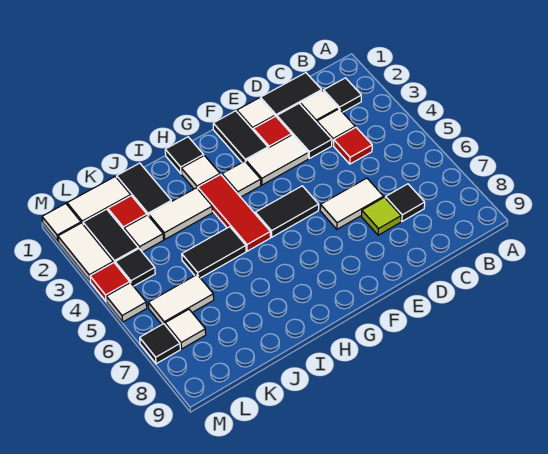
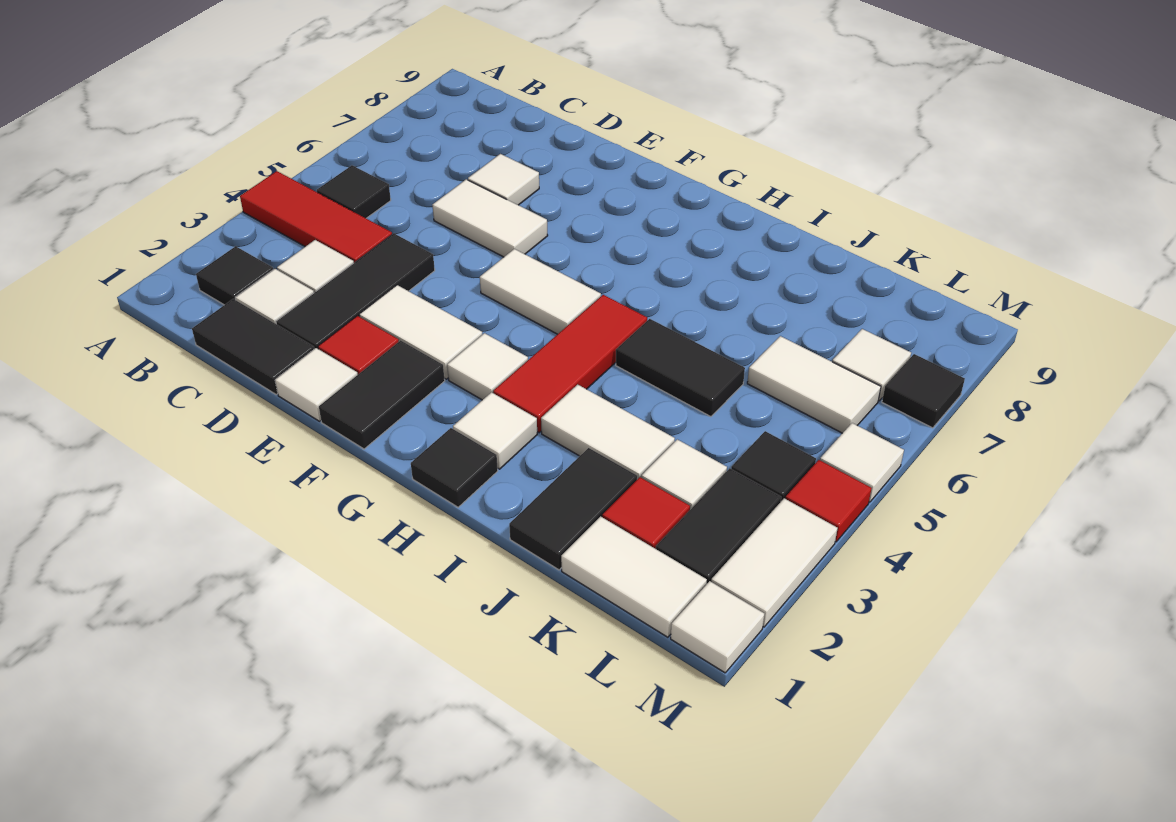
red tile C4 level 1 -> red tile A4:C4 level 1
black tile C7 level 1 -> black tile B5 level 1
black tile D2:D3 level 1 -> black tile D2:D4 level 1
lime tile D7 level 1 -> white tile D7 level 1
black tile F5:G5 level 1 -> white tile F5:G5 level 1

